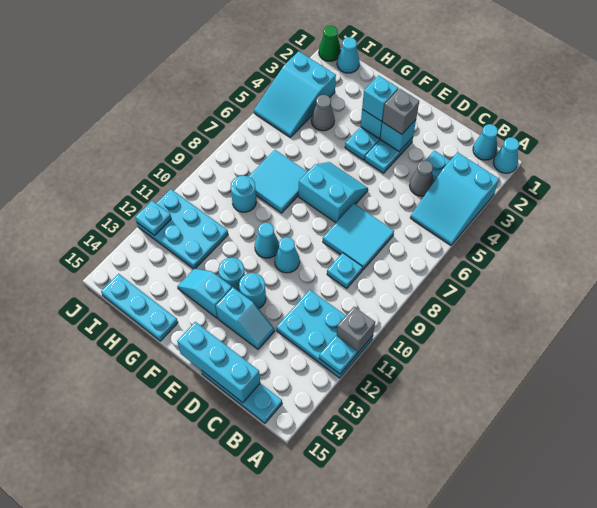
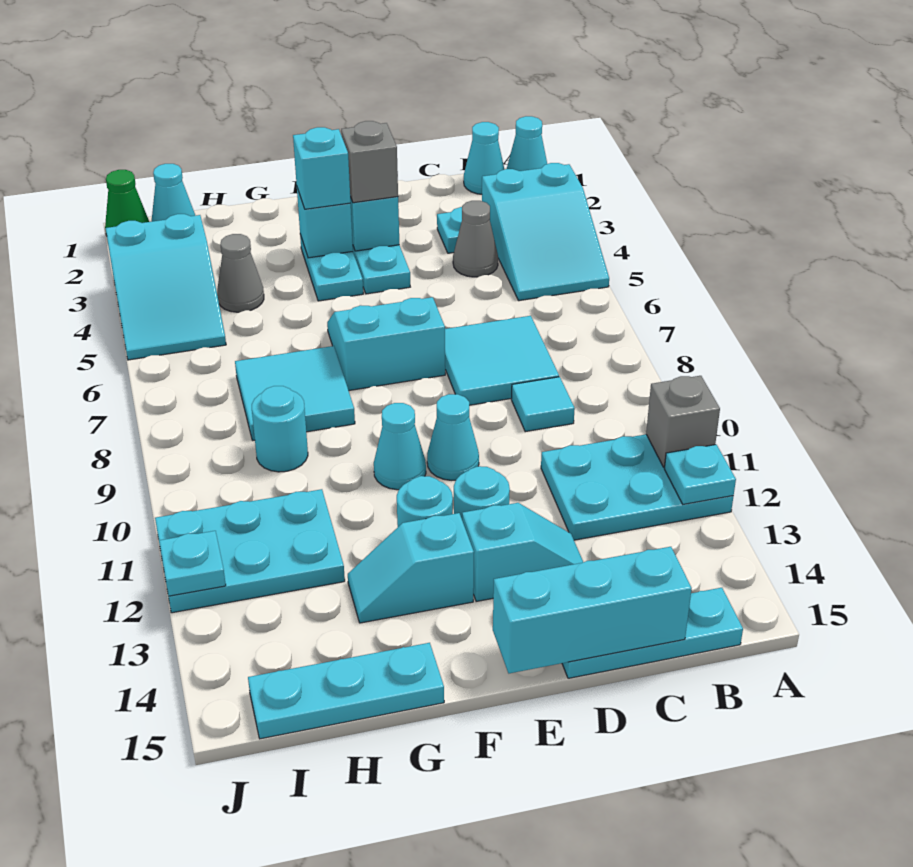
cyan plate C9 level 1 -> cyan tile C9 level 1

